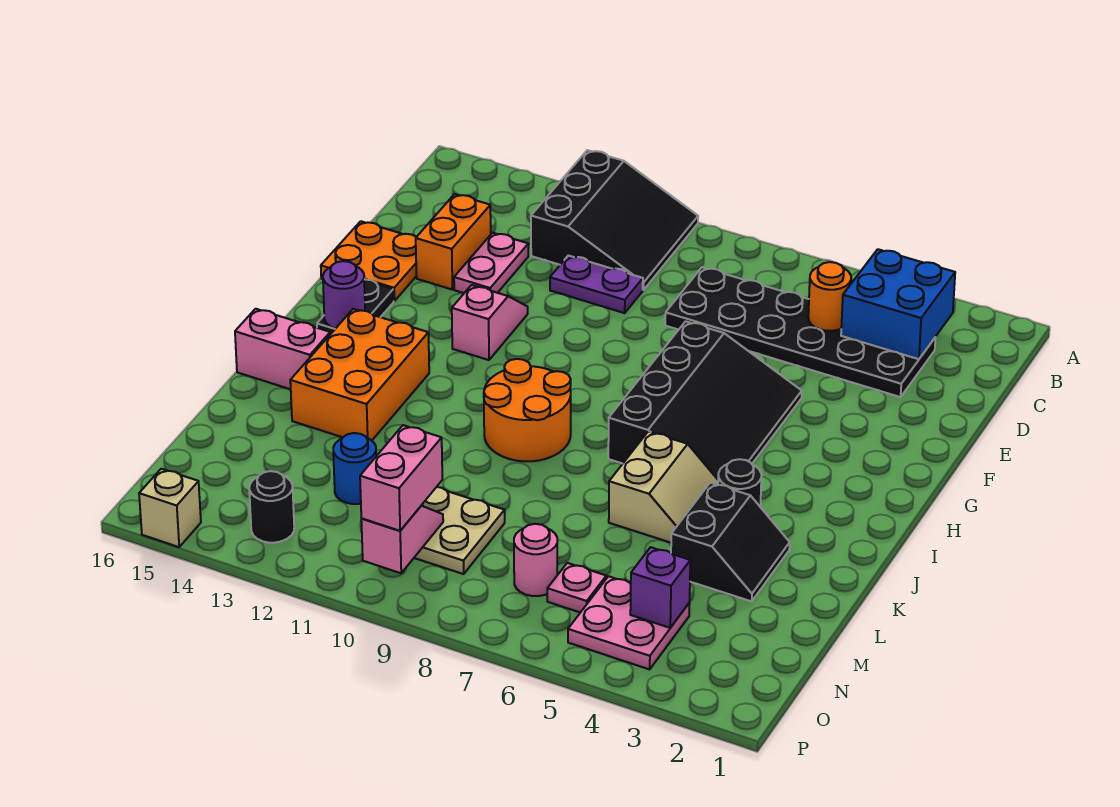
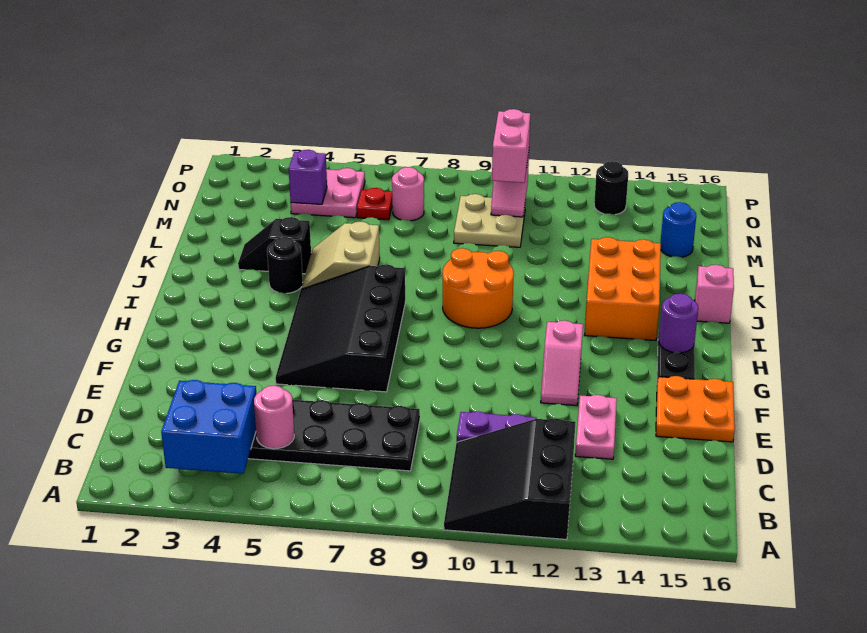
orange round brick C5 level 2 -> pink round brick C5 level 2
orange brick D14:E14 level 1 -> none
pink brick J15:J16 level 1 -> pink brick J16 level 1
black slope K3:L4 level 1 top 4 -> black slope K3:K4 level 1 top 4
blue round brick M12 level 1 -> blue round brick M15 level 1
pink plate N6 level 1 -> red plate N6 level 1
tan brick P15 level 1 -> none

